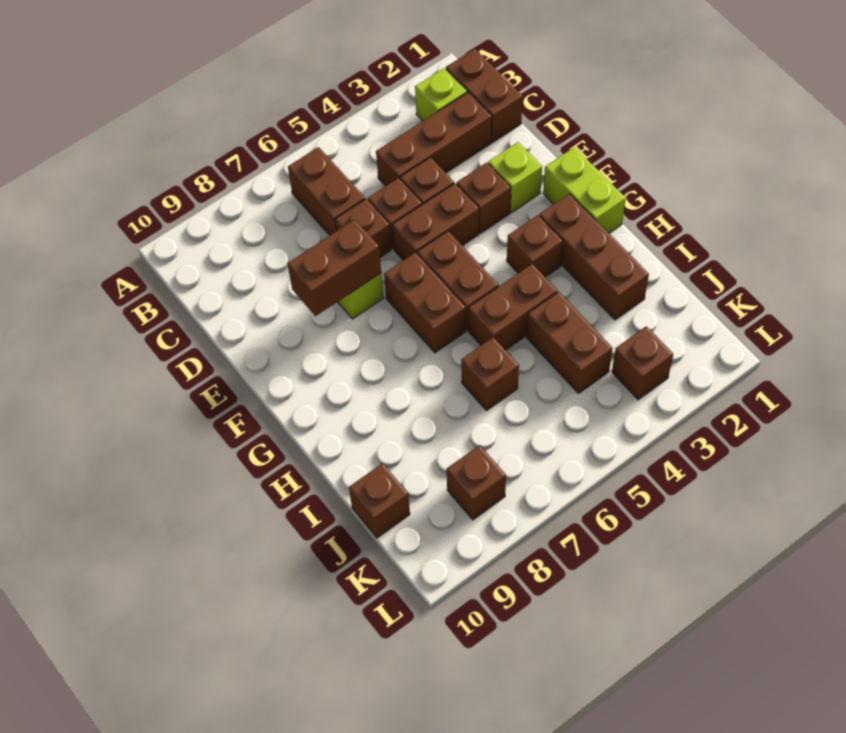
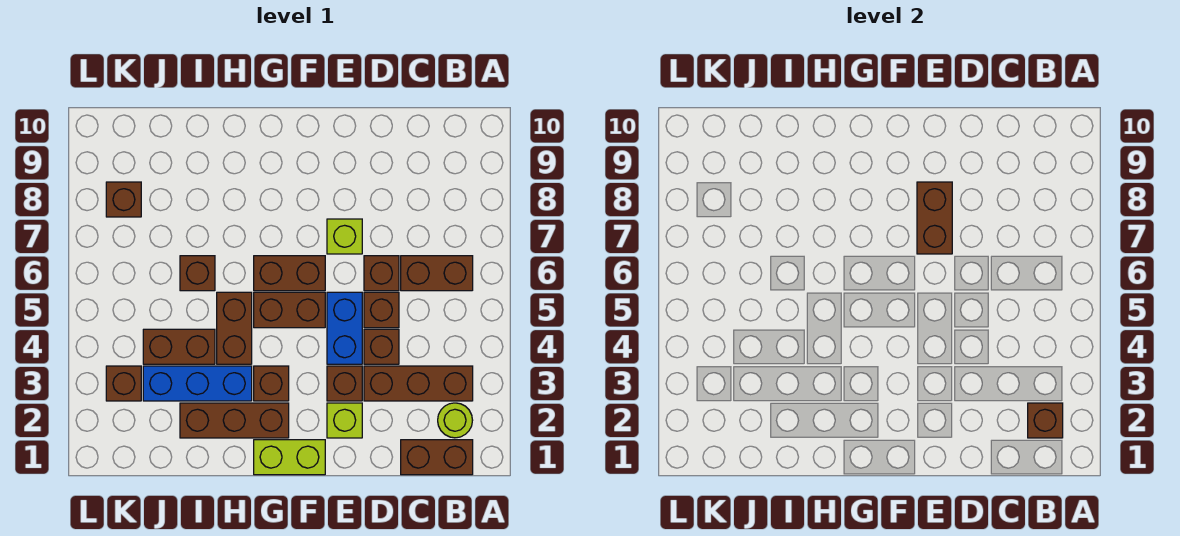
lime brick B2 level 1 -> lime round brick B2 level 1
brown brick C2:C4 level 1 -> brown brick B3:D3 level 1
brown brick E4:E5 level 1 -> blue brick E4:E5 level 1
none -> blue brick H3:J3 level 1
brown brick J10 level 1 -> brown brick B2 level 2

